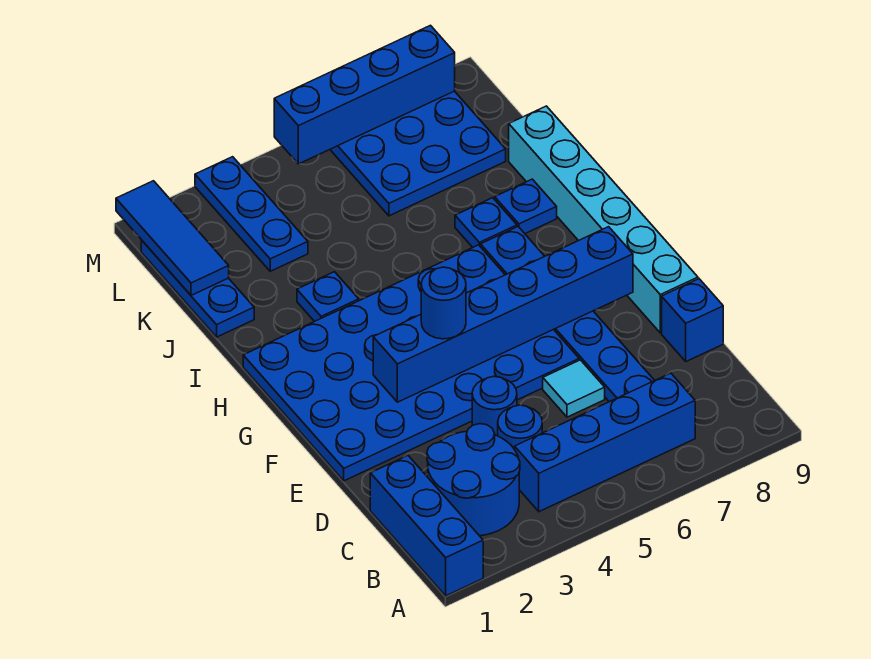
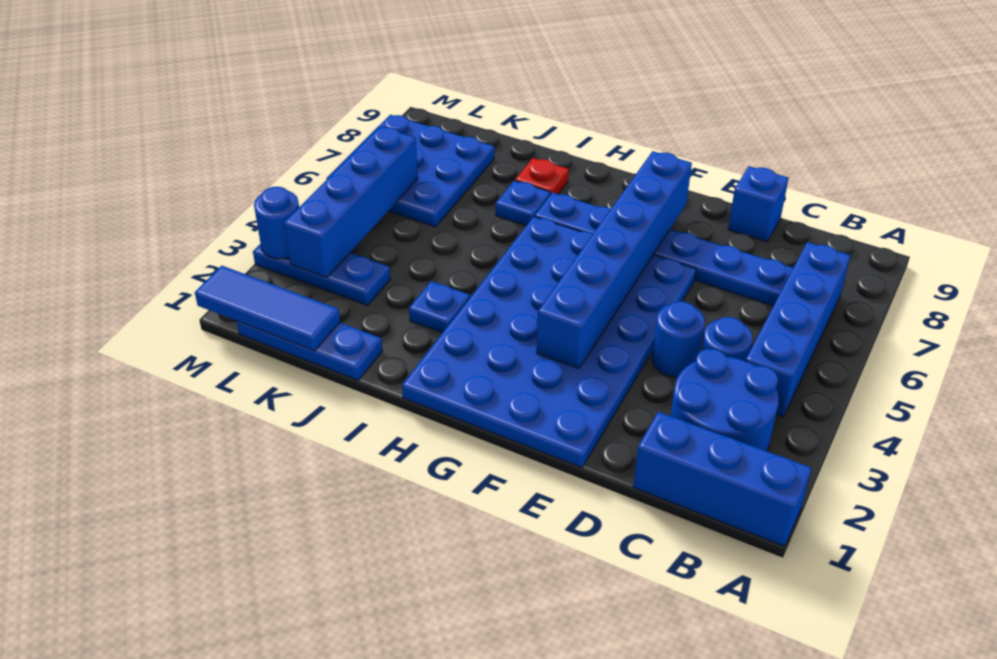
cyan tile D6 level 1 -> none
cyan brick E9:J9 level 1 -> none
blue round brick F4 level 3 -> blue round brick M3 level 2
blue plate I8 level 1 -> red plate I8 level 1
blue brick M5:M8 level 2 -> blue brick L3:L6 level 2

